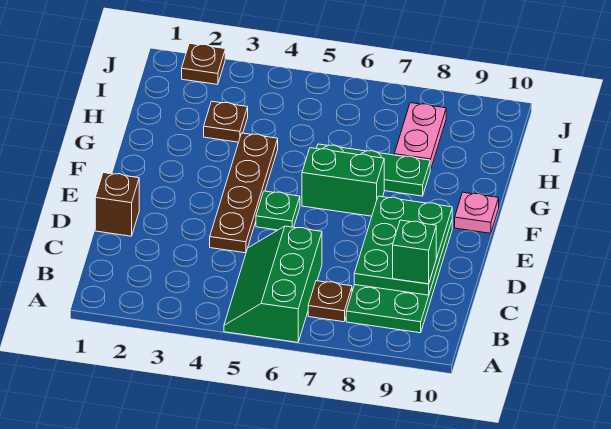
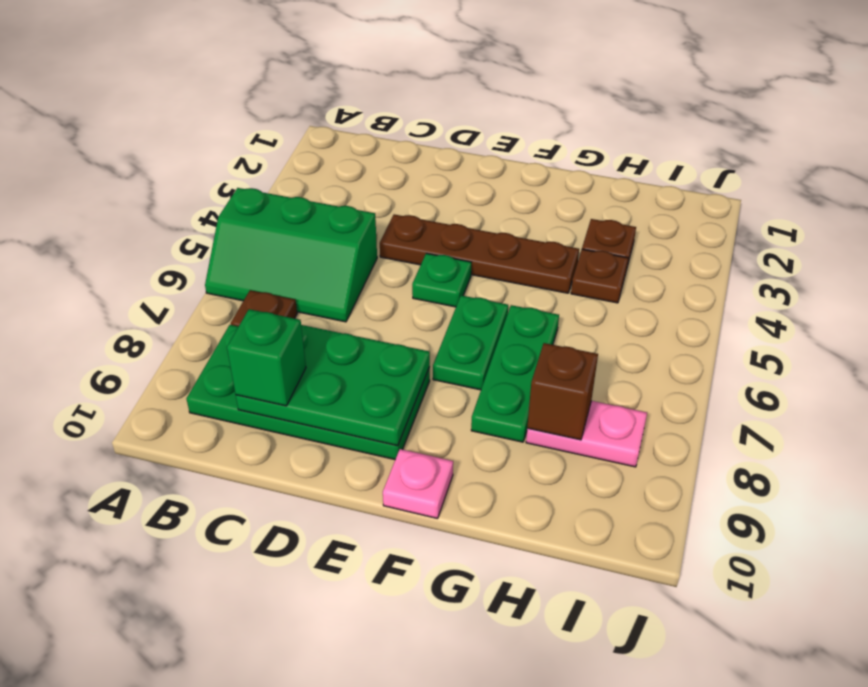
green slope A5:C6 level 1 top 6 -> green slope A5:C6 level 1 top 5
brown brick D1 level 1 -> brown brick H8 level 2
green brick F6:F7 level 1 -> green plate F6:F7 level 1
brown plate J2 level 1 -> brown plate H4 level 1

